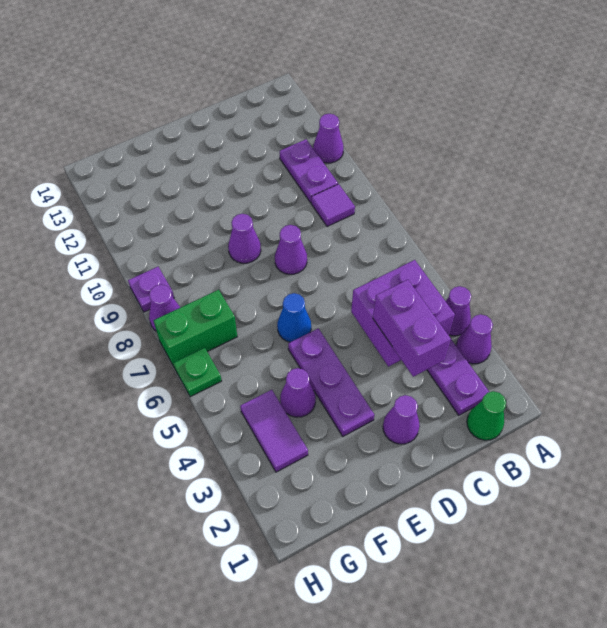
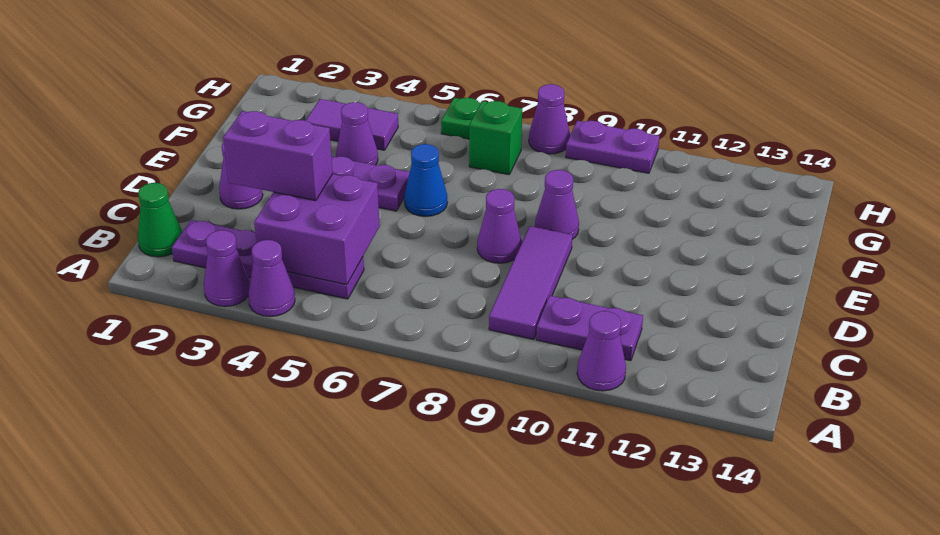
purple tile B9 level 1 -> purple tile B9:D9 level 1
green brick G7:H7 level 1 -> green brick G7 level 1
purple plate H9 level 1 -> purple plate H9:H10 level 1

